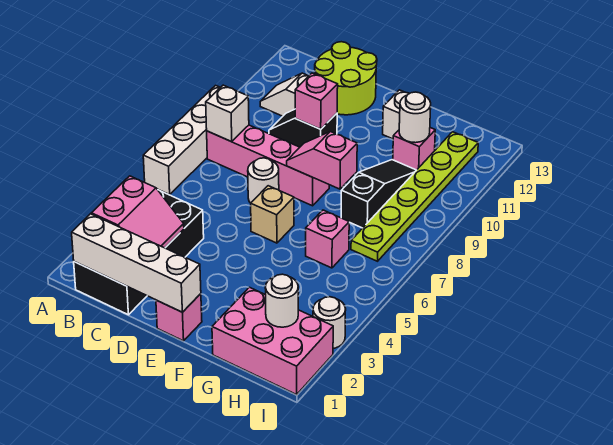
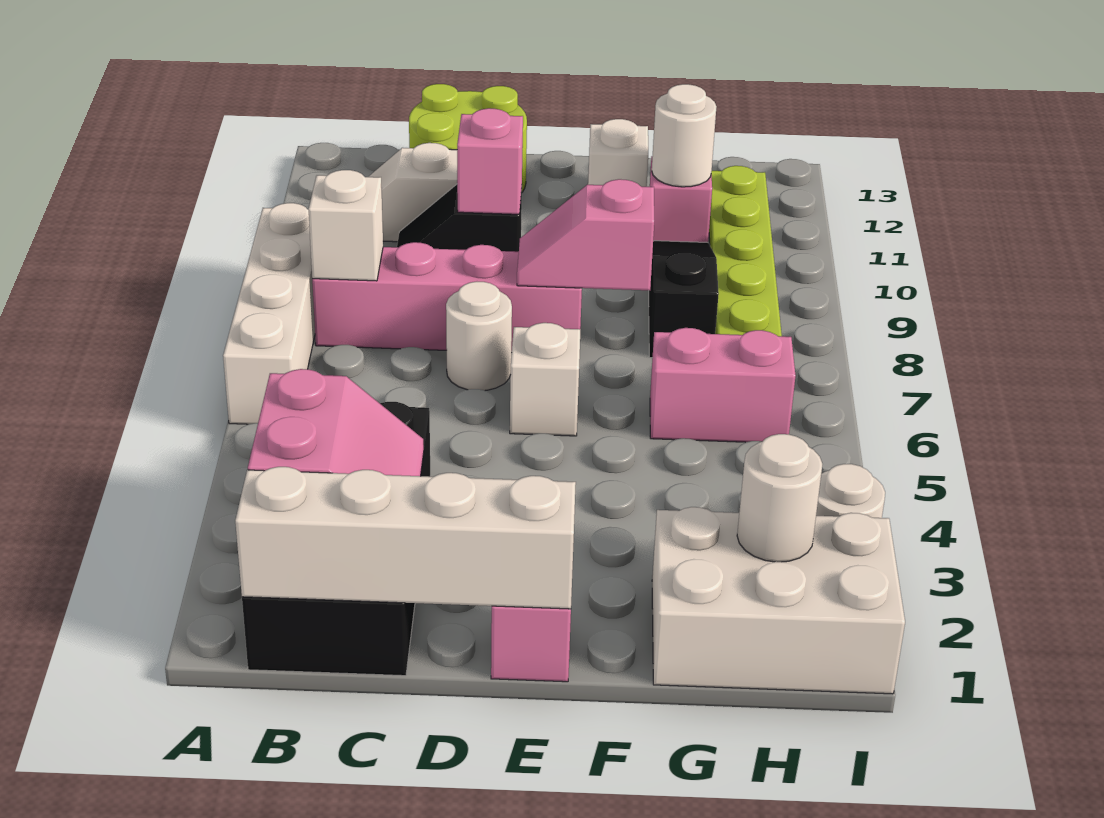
tan brick E6 level 1 -> white brick E6 level 1
pink brick G1:I2 level 1 -> white brick G1:I2 level 1
pink brick G6 level 1 -> pink brick G6:H6 level 1

